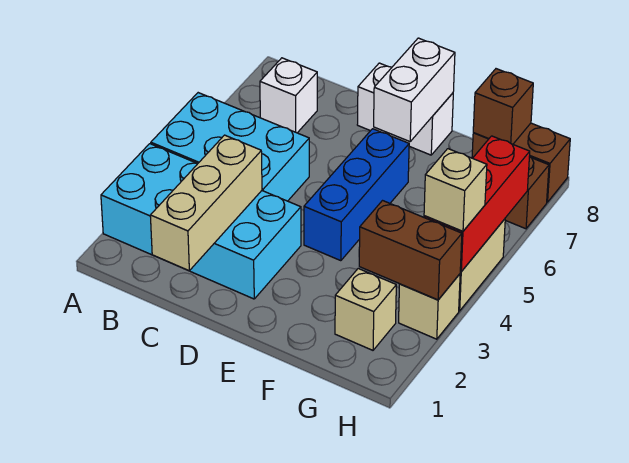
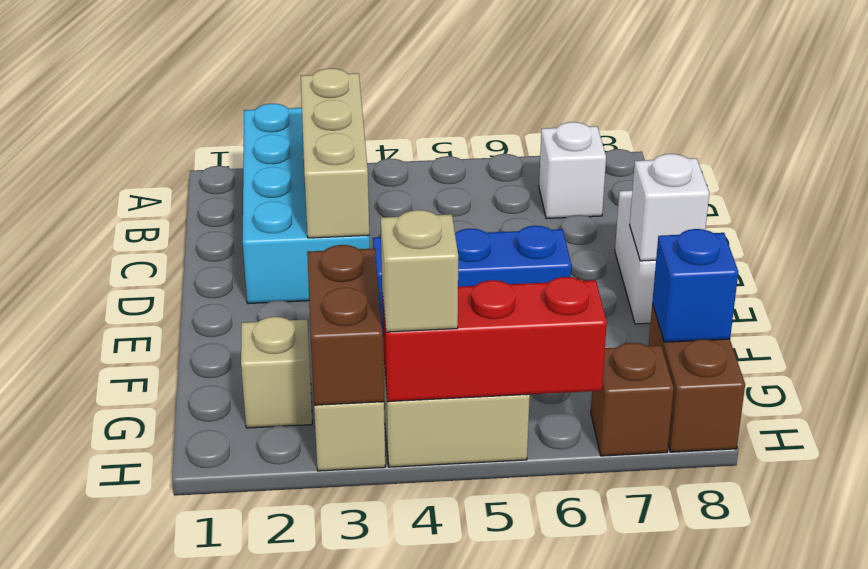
cyan brick A4:C5 level 1 -> none
tan brick C1:C3 level 2 -> tan brick B3:D3 level 2
white brick E7:E8 level 2 -> white brick E8 level 2
brown brick G8 level 2 -> blue brick G8 level 2

